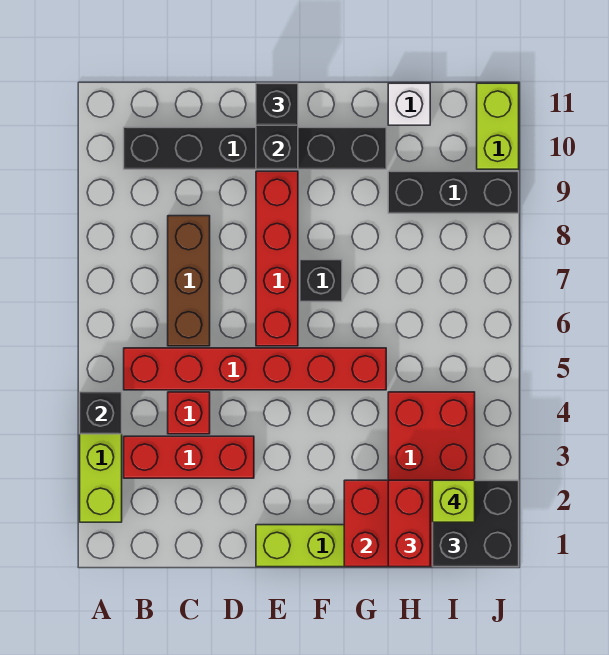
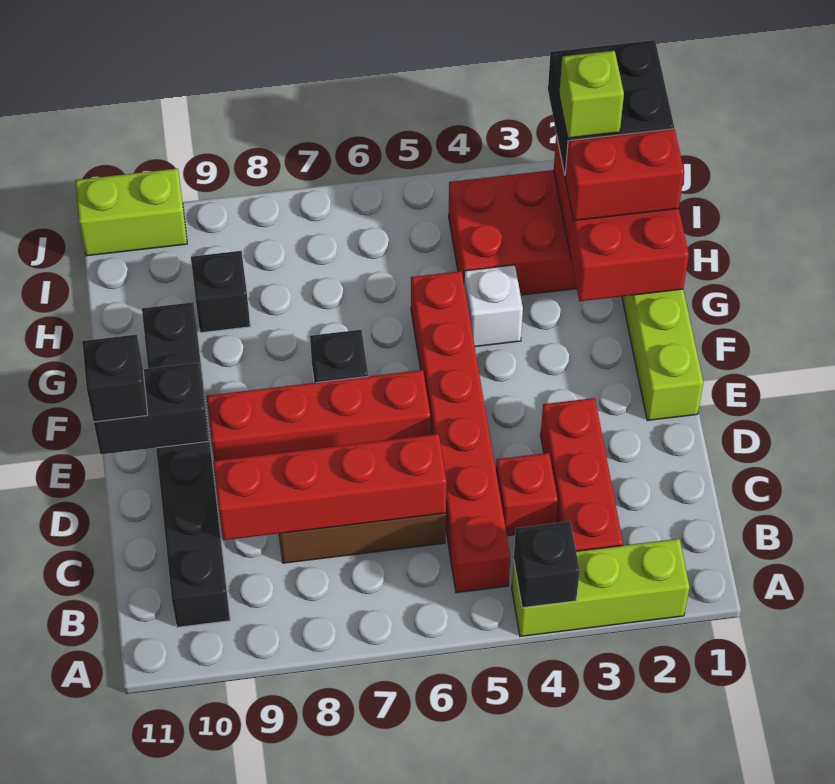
none -> red brick C6:C9 level 2
black brick H9:J9 level 1 -> black brick H9 level 1
white brick H11 level 1 -> white brick G4 level 1

